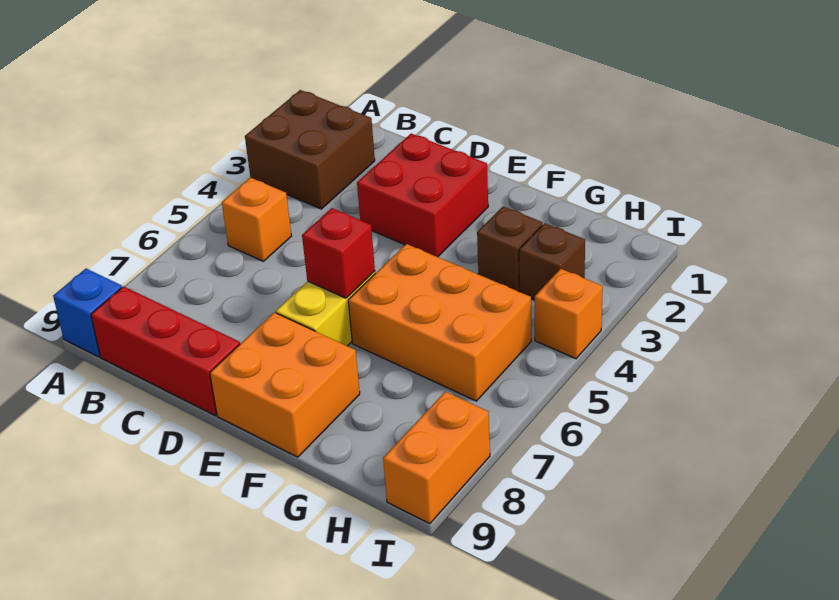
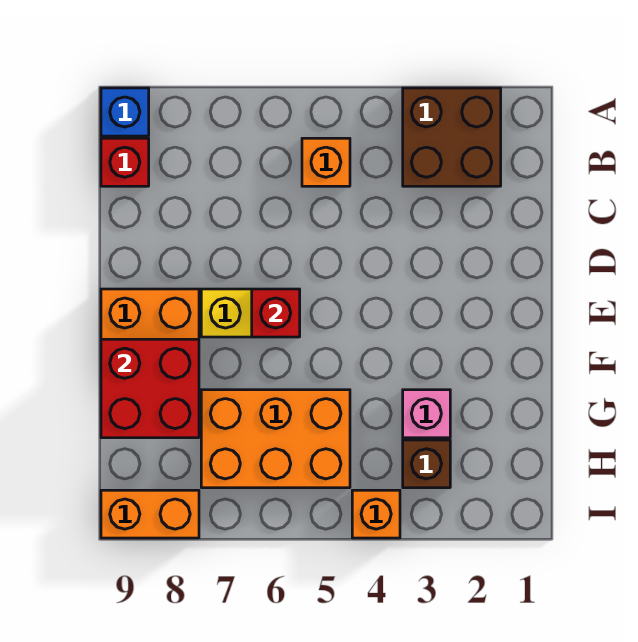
red brick B9:D9 level 1 -> red brick B9 level 1
red brick D2:E3 level 1 -> red brick F8:G9 level 2
orange brick F5:H6 level 1 -> orange brick G5:H7 level 1
brown brick G3 level 1 -> pink brick G3 level 1

